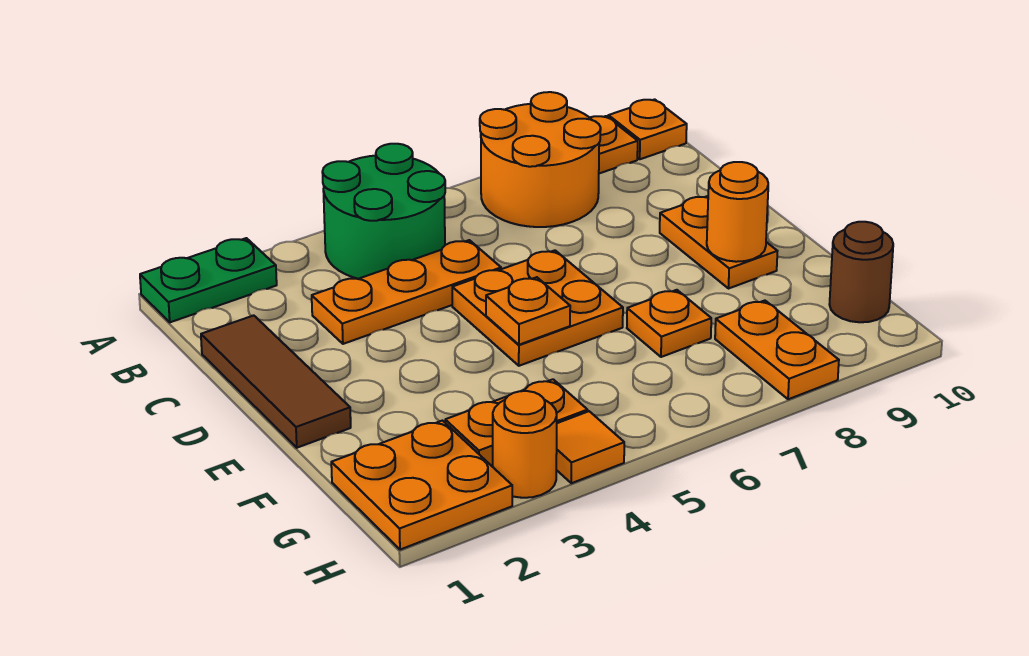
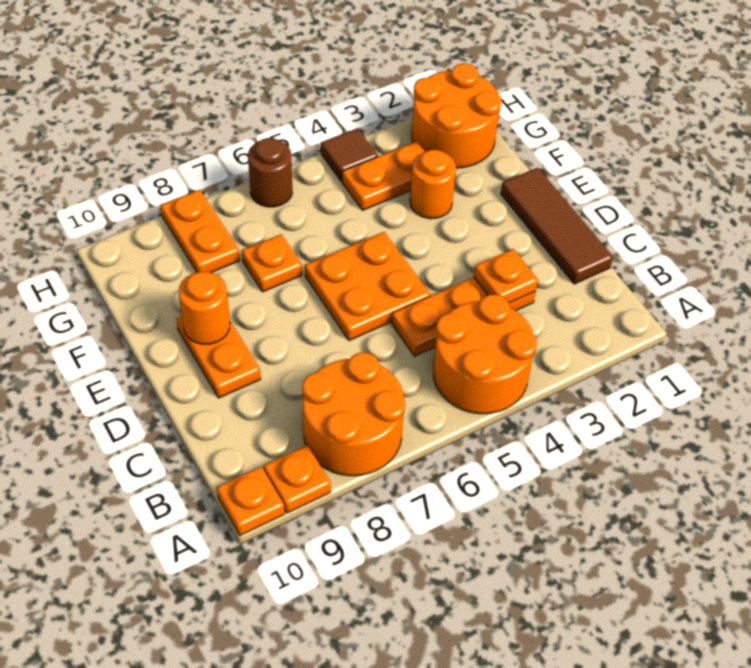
green plate A1:A2 level 1 -> none
green round brick A4:B5 level 1 -> orange round brick A4:B5 level 1
orange plate E5 level 2 -> orange plate C3 level 2
orange plate G1:H2 level 1 -> orange round brick G1:H2 level 1
brown round brick G10 level 1 -> brown round brick H6 level 1
orange round brick H3 level 1 -> orange round brick F3 level 1
orange tile H4 level 1 -> brown tile H4 level 1

